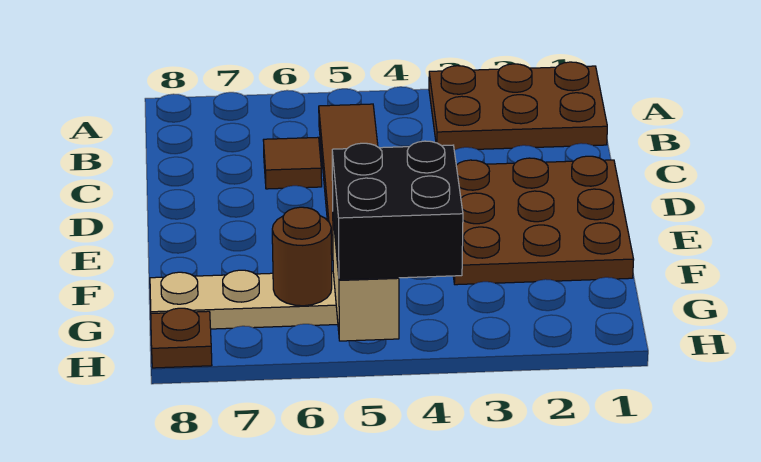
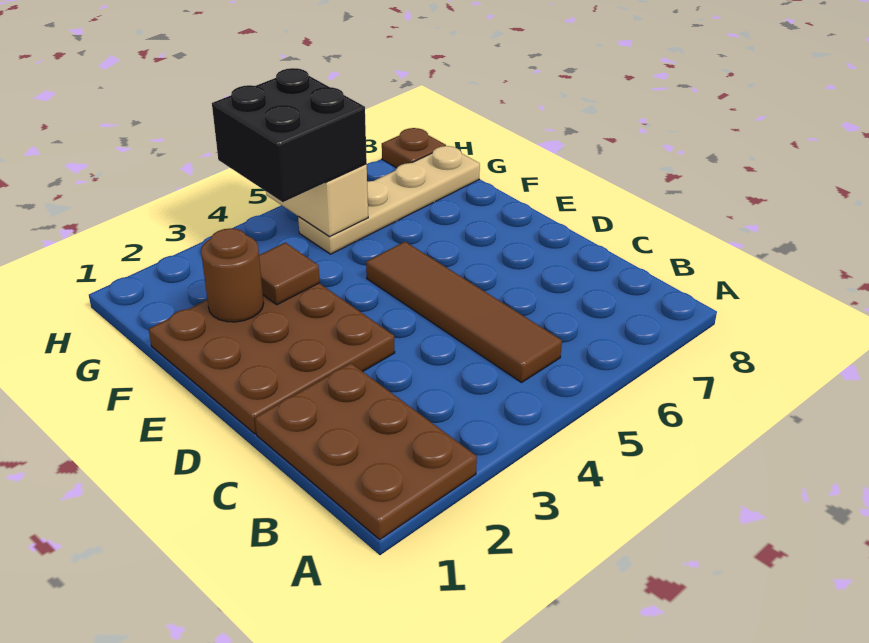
brown plate A1:B3 level 1 -> brown plate A1:C2 level 1
brown tile C6 level 1 -> brown tile F3 level 2
brown round brick G6 level 2 -> brown round brick F2 level 2

